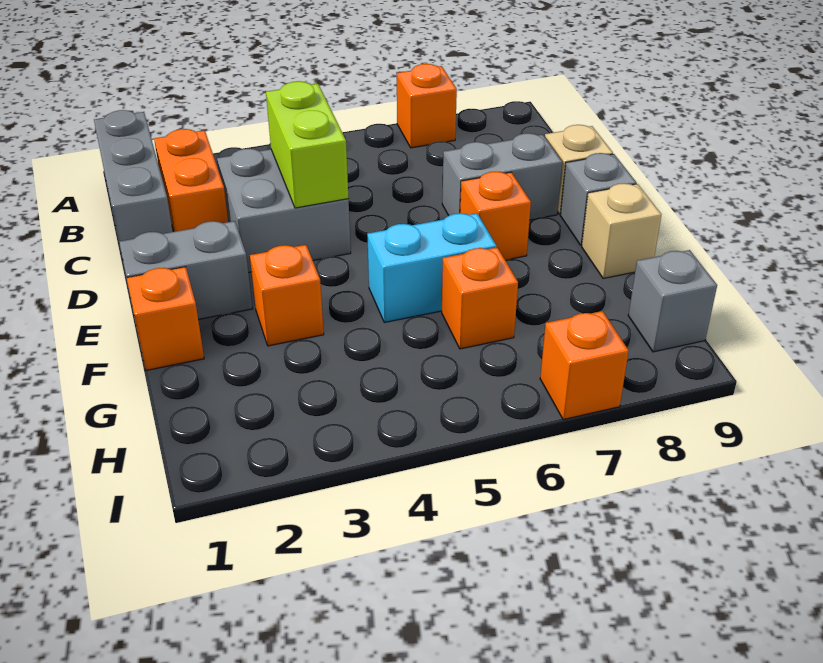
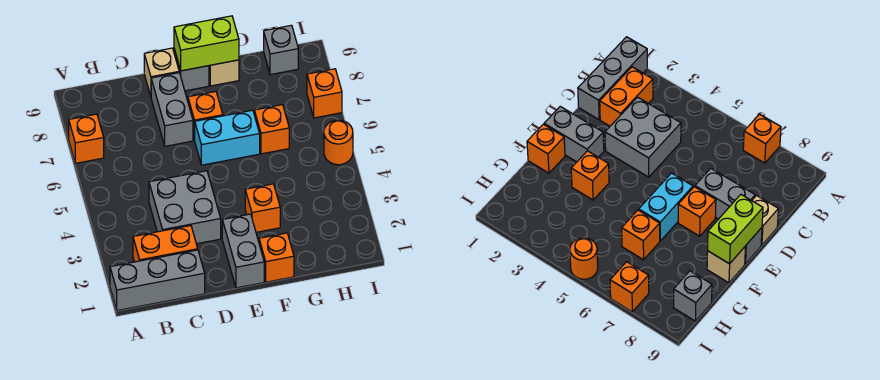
lime brick C4:D4 level 2 -> lime brick E9:F9 level 2
cyan brick F5:F6 level 1 -> cyan brick E6:F6 level 1
none -> orange round brick I5 level 1

